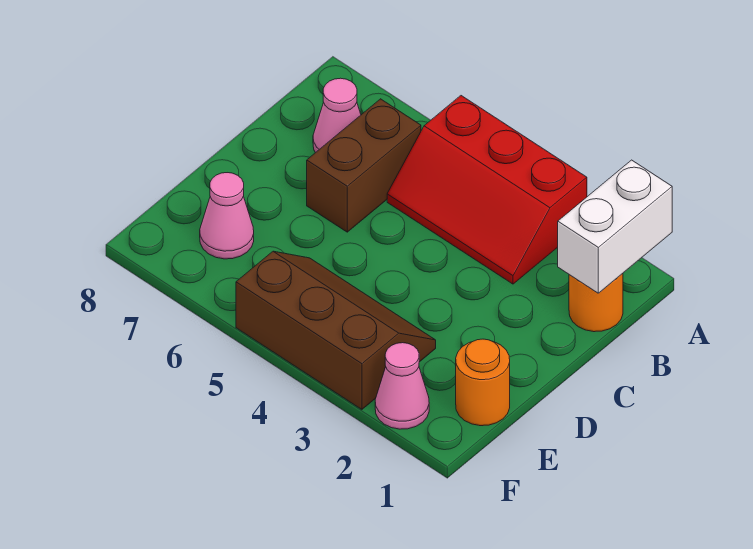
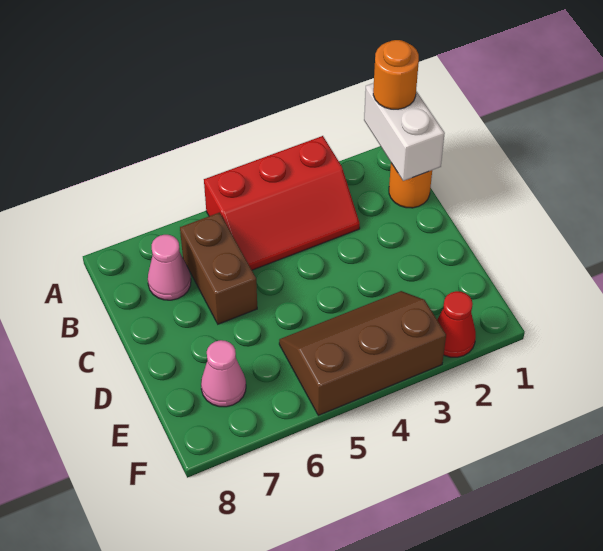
orange round brick E1 level 1 -> orange round brick A1 level 3
pink cone F2 level 1 -> red cone F2 level 1

